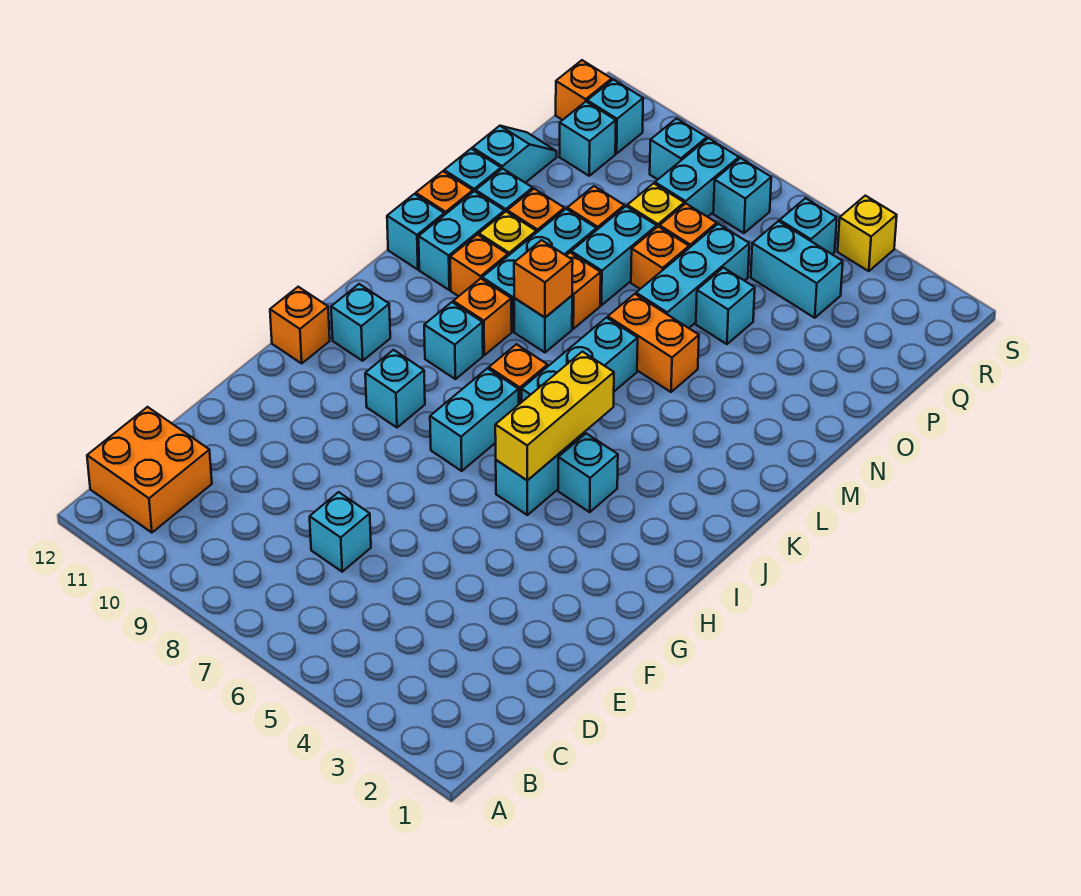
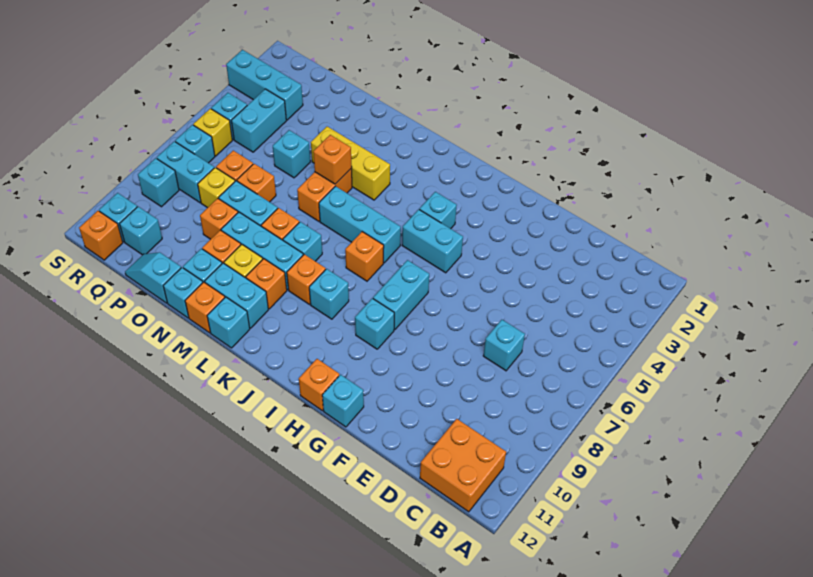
yellow brick H5:J5 level 2 -> yellow brick L4:N4 level 1
cyan brick H7:I7 level 1 -> cyan brick H7:H8 level 1
cyan brick I11 level 1 -> cyan brick G12 level 1
orange brick L8 level 2 -> orange brick M5 level 2
cyan brick N6:P6 level 1 -> cyan brick Q3:S3 level 1
yellow brick S4 level 1 -> yellow brick R6 level 1

